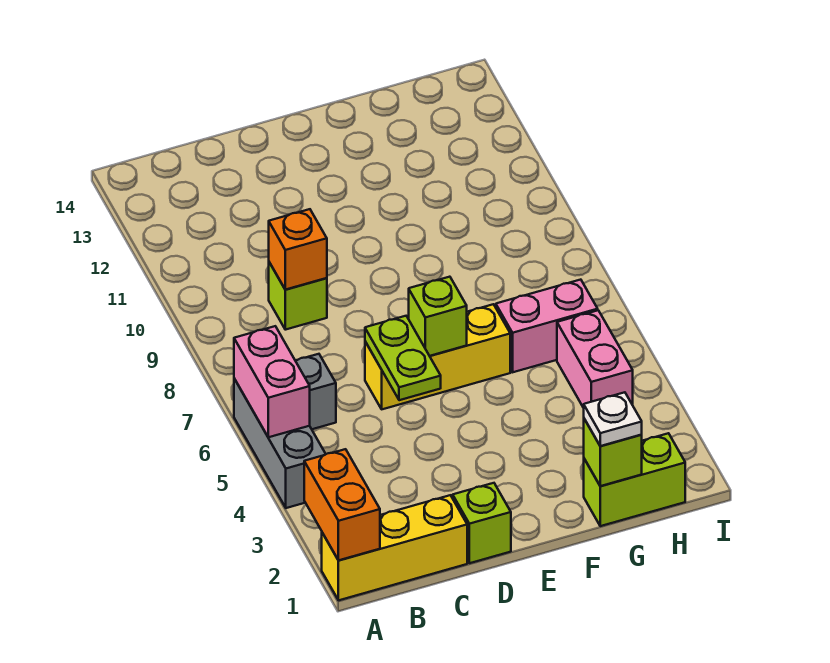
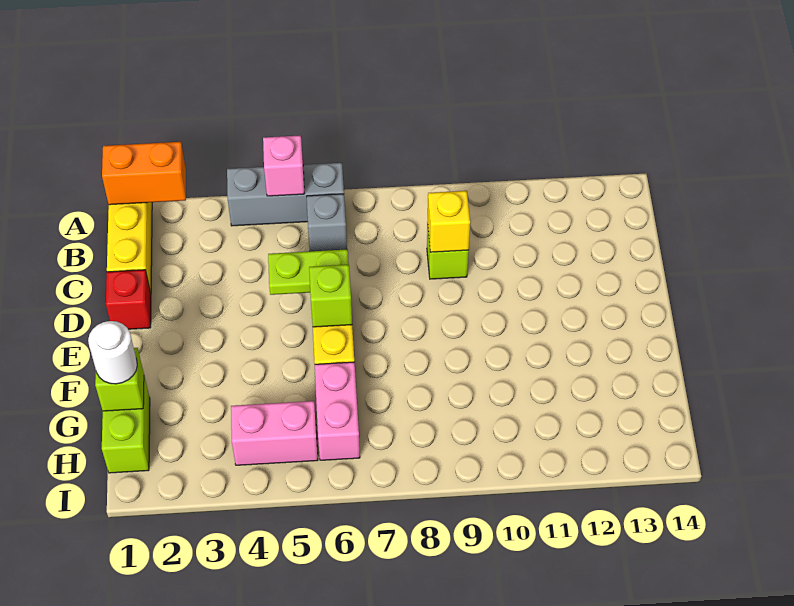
pink brick A5:A6 level 2 -> pink brick A5 level 2
orange brick C9 level 2 -> yellow brick C9 level 2
lime brick D1 level 1 -> red brick D1 level 1
white plate G1 level 3 -> white round brick G1 level 3

